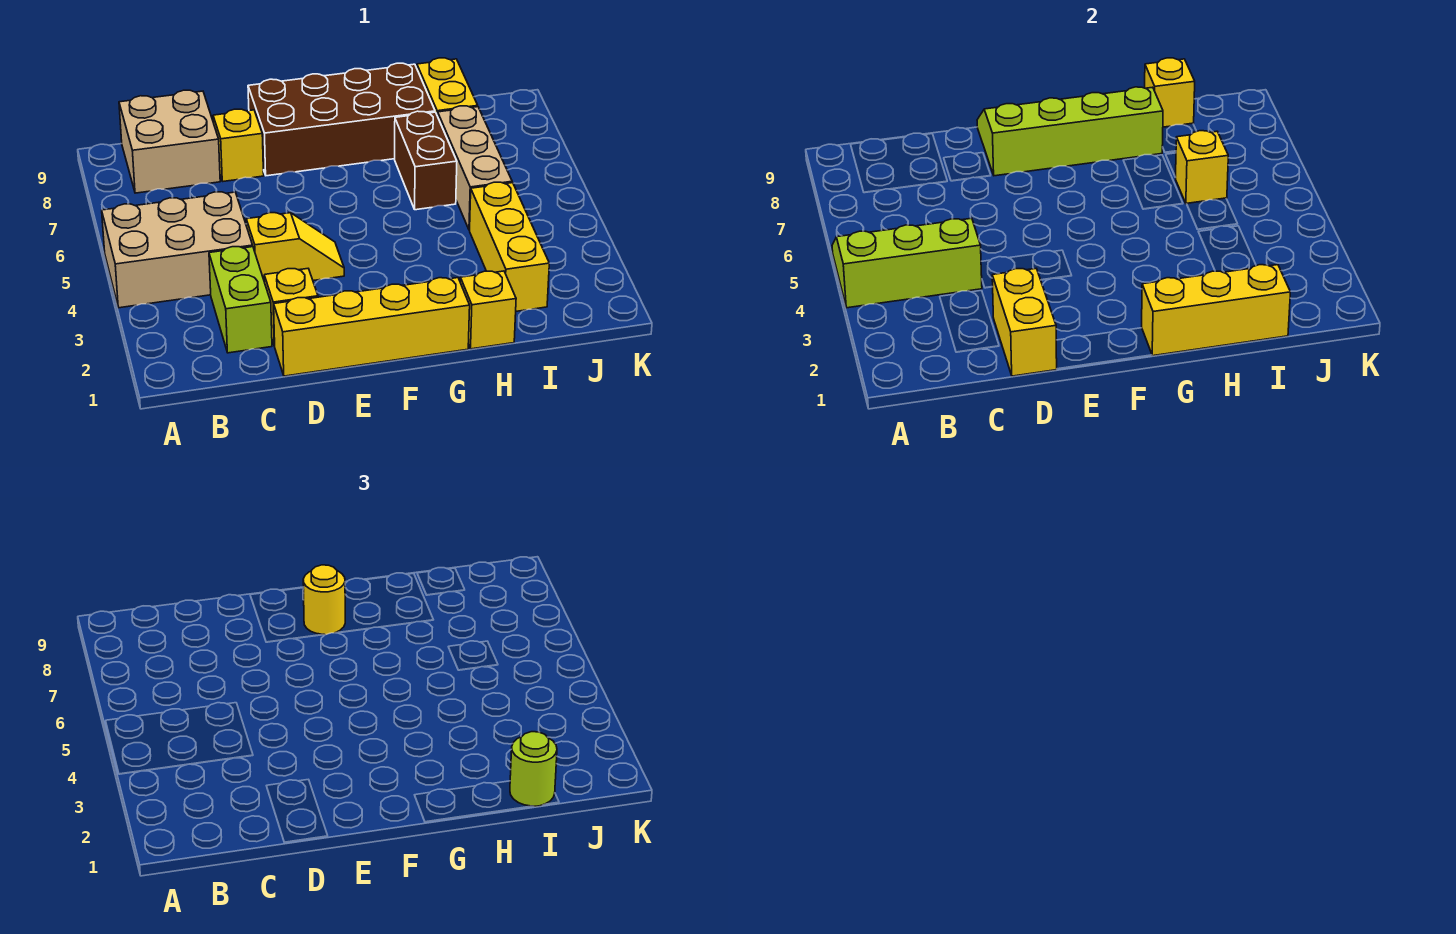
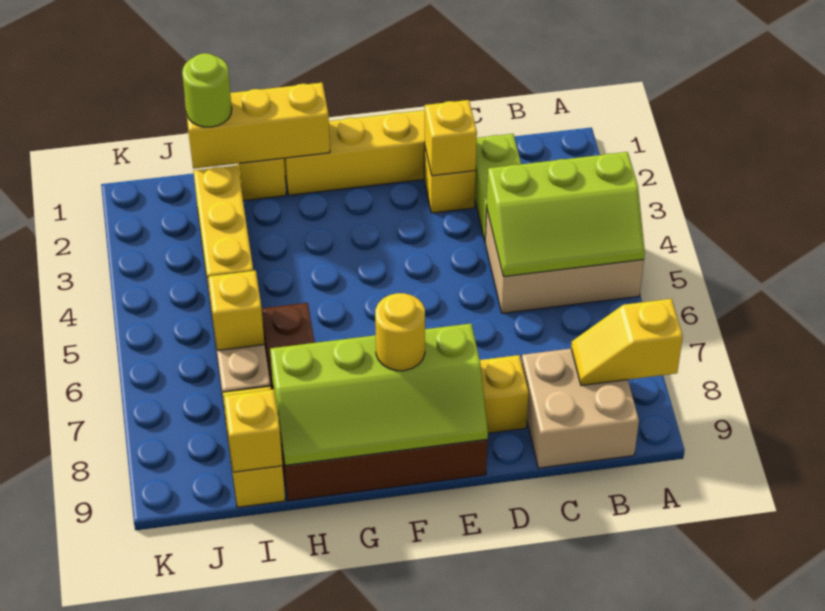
yellow brick D1:D2 level 2 -> yellow brick D2 level 2
yellow slope D4:E4 level 1 top D -> yellow slope A8:B8 level 2 top A

